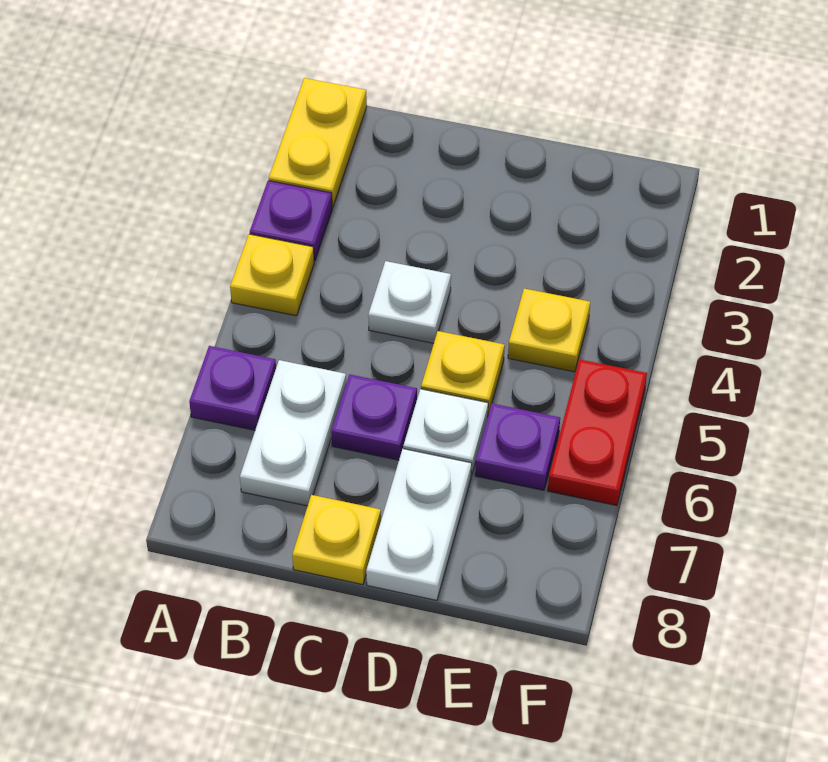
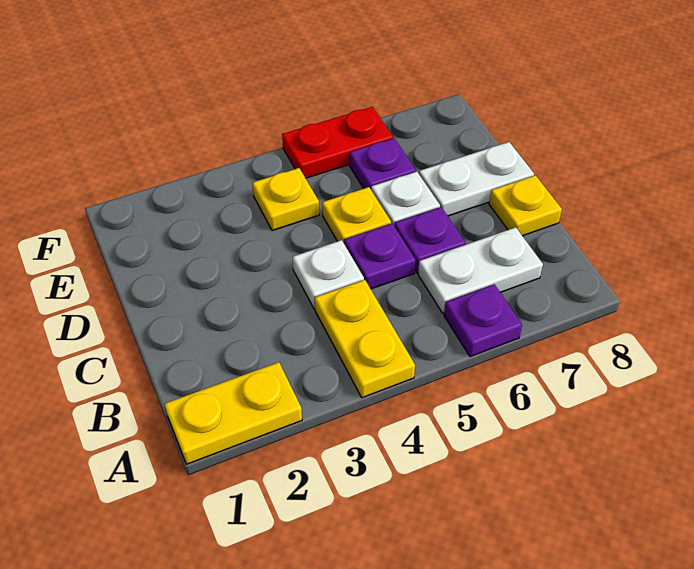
purple plate A3 level 1 -> purple plate C5 level 1
yellow plate A4 level 1 -> yellow plate A4:B4 level 1

